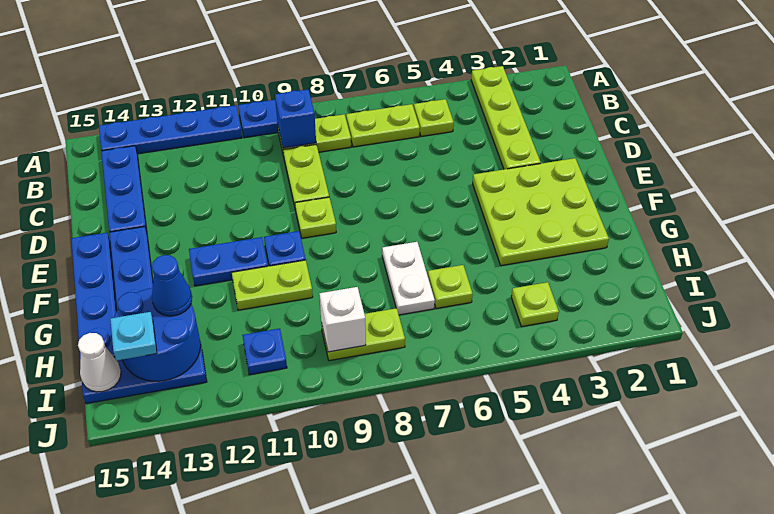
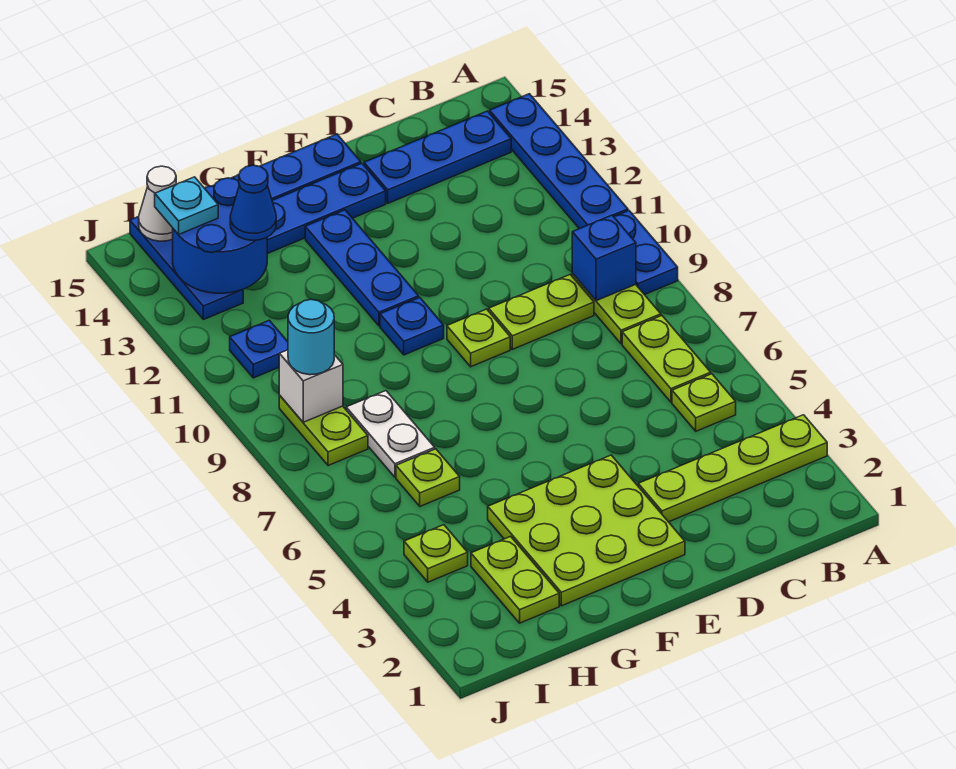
blue plate F11:F12 level 1 -> blue plate F11:F13 level 1
white plate G7:H7 level 1 -> white plate H7:H8 level 1
lime plate G10:G11 level 1 -> lime plate H2:H3 level 1
none -> cyan round brick I9 level 3

